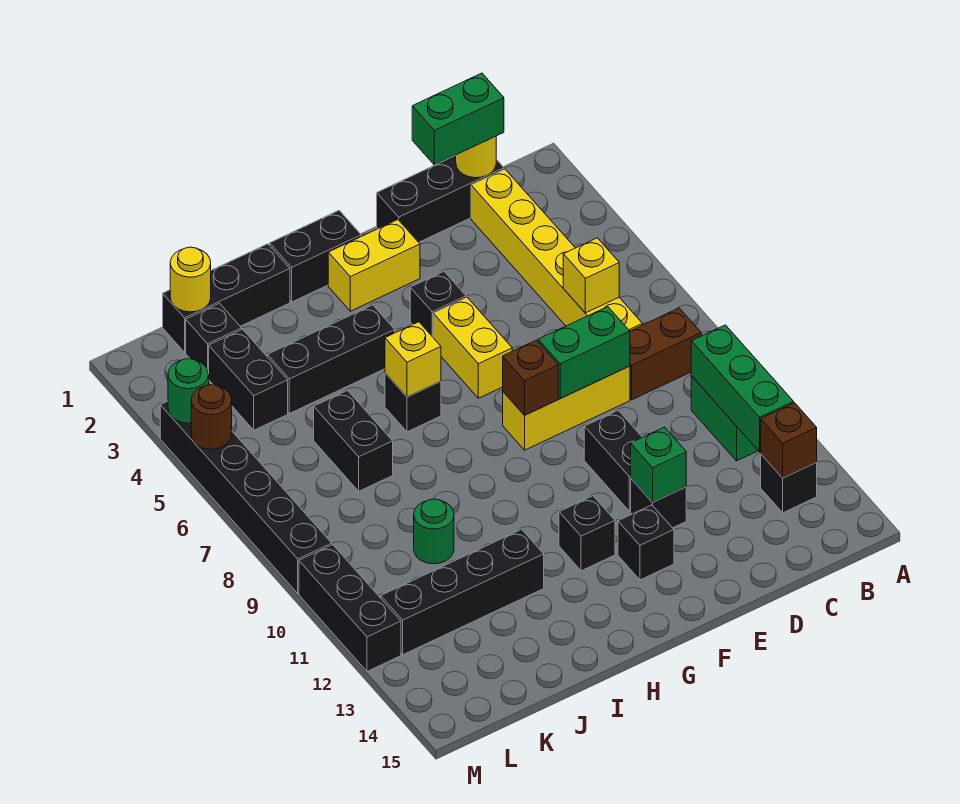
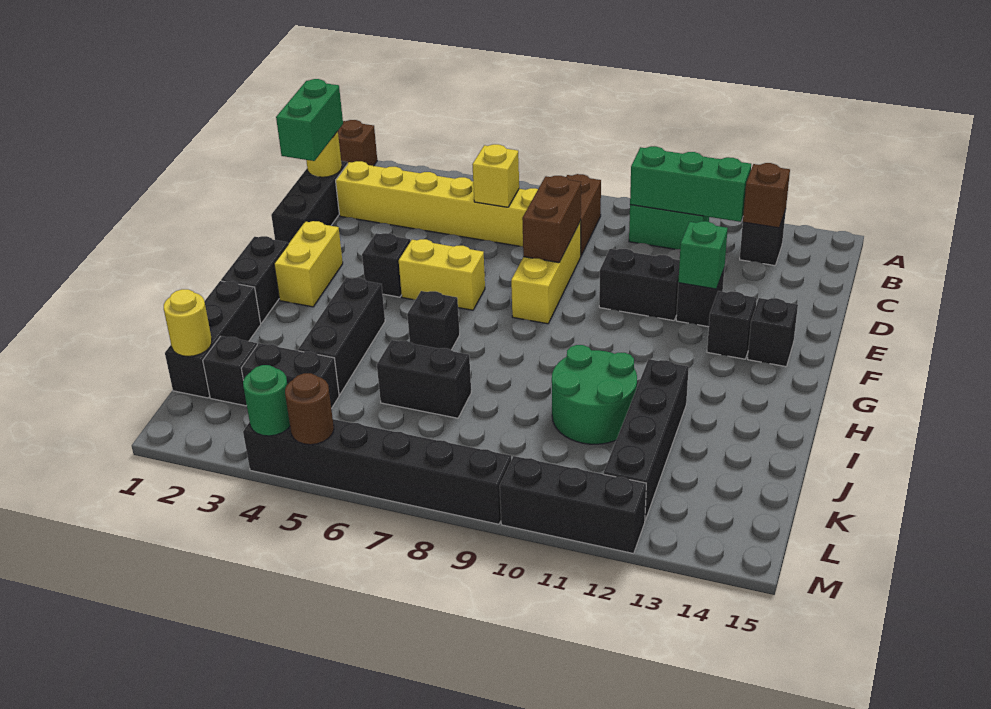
green brick D8:E8 level 2 -> brown brick D8:E8 level 2
brown brick F8 level 2 -> brown brick A1 level 1
black brick G12 level 1 -> black brick F14 level 1
yellow brick H6 level 2 -> none
green round brick J10 level 1 -> green round brick I10:J11 level 1

